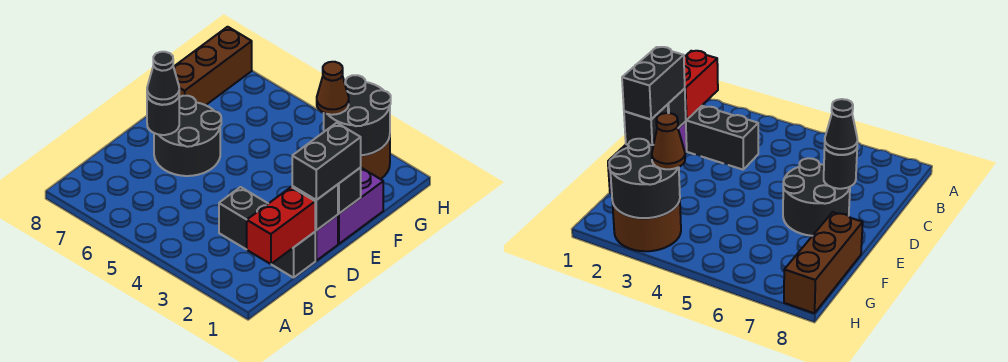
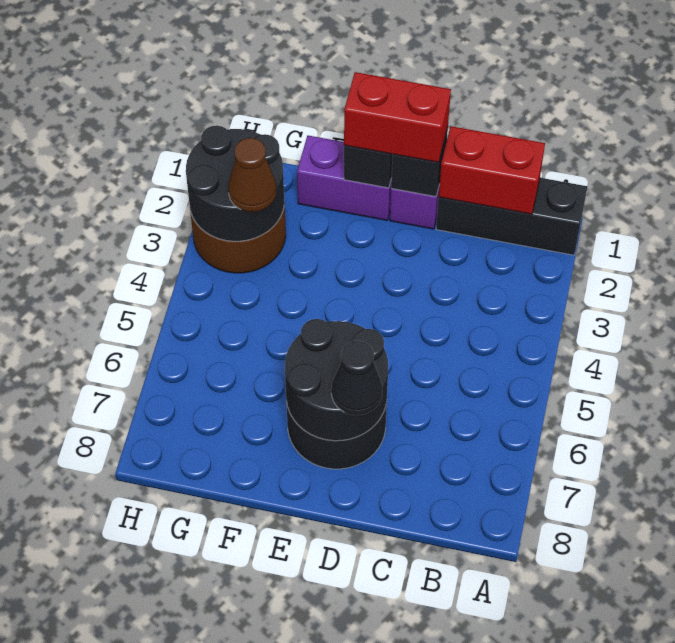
black brick C1:C3 level 1 -> black brick A1:C1 level 1
black brick D1:E1 level 3 -> red brick D1:E1 level 3
black round brick D7 level 2 -> black round brick D6:E7 level 2
brown brick F8:H8 level 1 -> none

